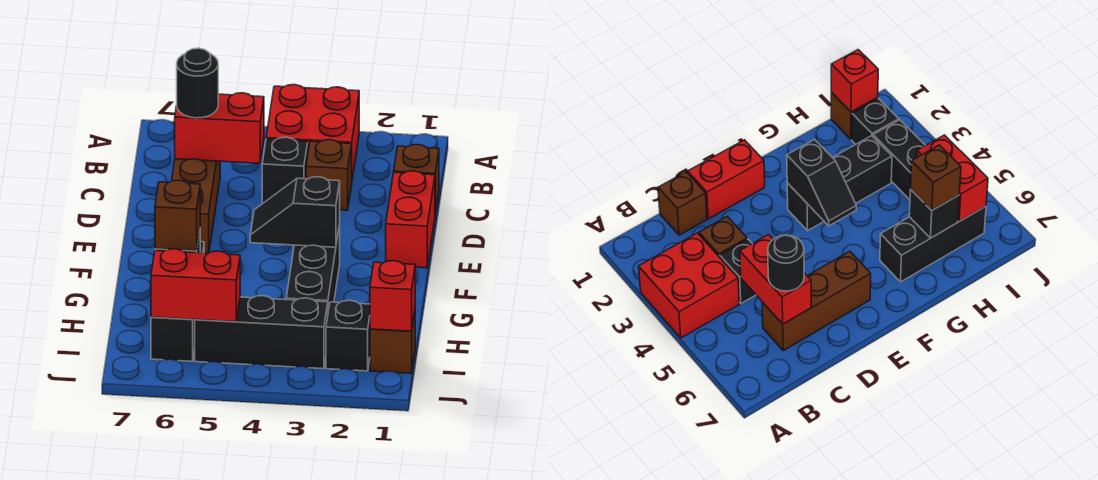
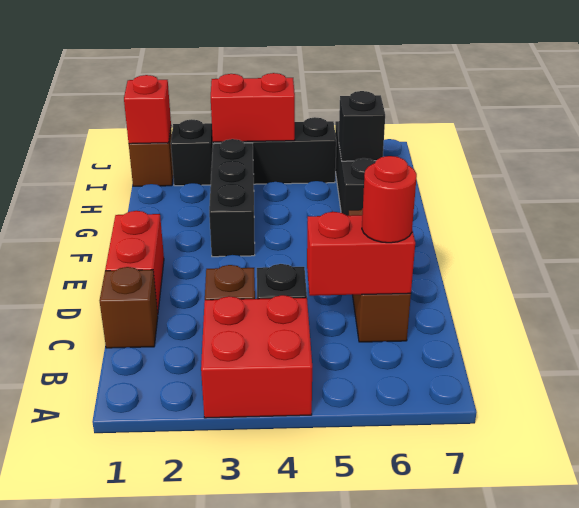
black round brick C6 level 3 -> red round brick C6 level 3
black slope F3:F4 level 2 top 3 -> none
brown brick H6 level 3 -> none
red brick I5:I6 level 2 -> red brick I3:I4 level 2

